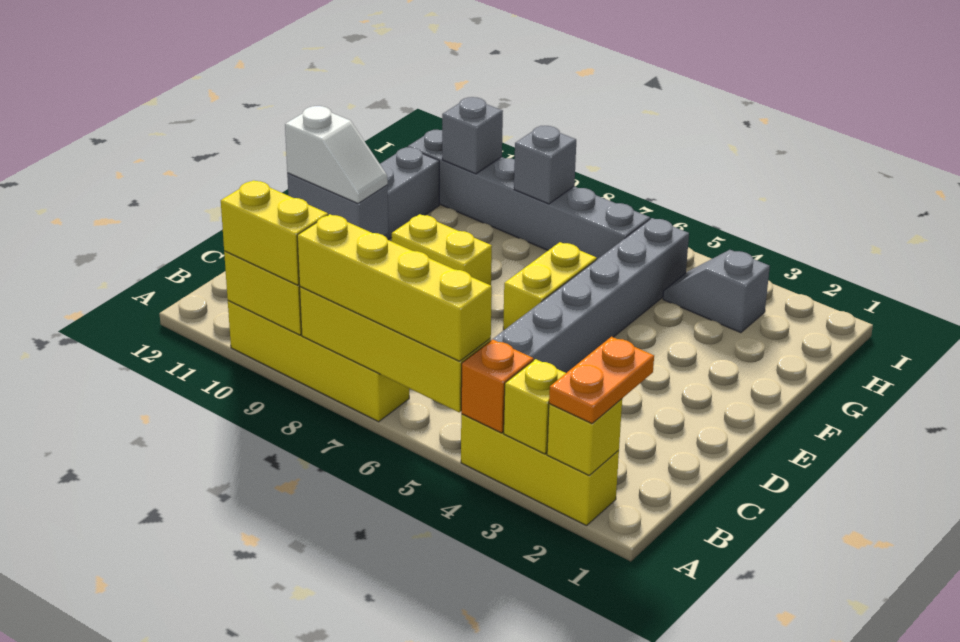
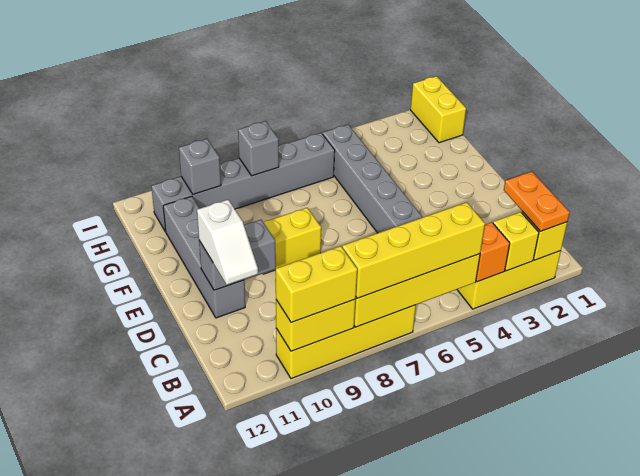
white slope D10:D11 level 3 top 11 -> white slope C11:D11 level 3 top D
yellow brick E6:F6 level 1 -> yellow brick H1:I1 level 1
grey slope H3:H4 level 1 top 3 -> none

